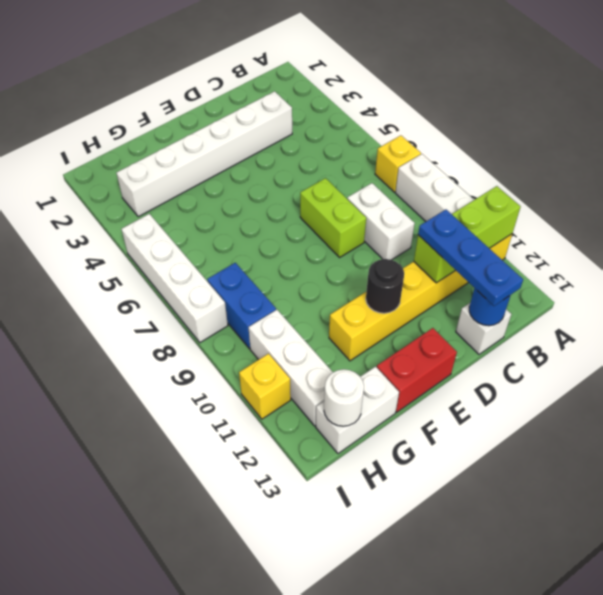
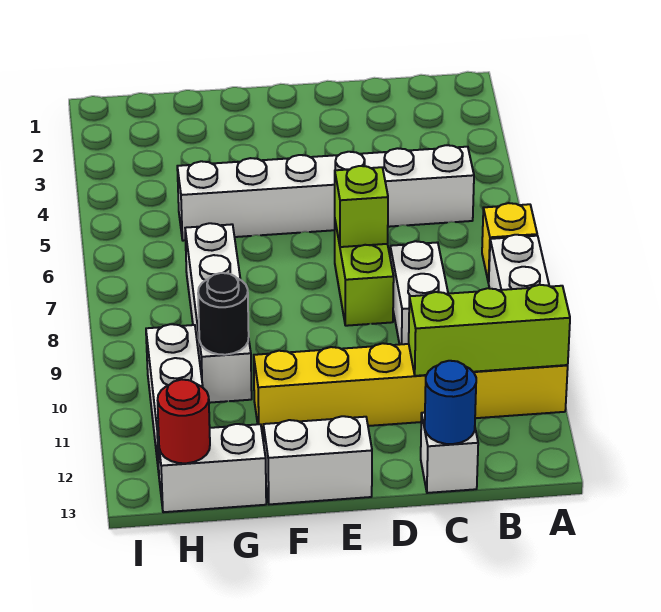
white brick C3:H3 level 1 -> white brick B5:G5 level 1
blue plate C11:C13 level 3 -> none
none -> lime brick D7 level 2
black round brick E11 level 2 -> black round brick G10 level 2
red brick E13:F13 level 1 -> white brick E13:F13 level 1
blue brick H8:H9 level 1 -> none
white round brick H13 level 2 -> red round brick H13 level 2
white brick I5:I8 level 1 -> white brick G7:G10 level 1
yellow brick I11 level 1 -> none

